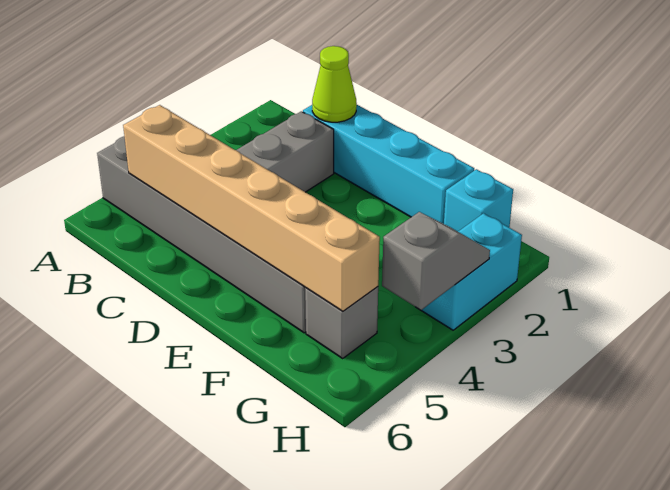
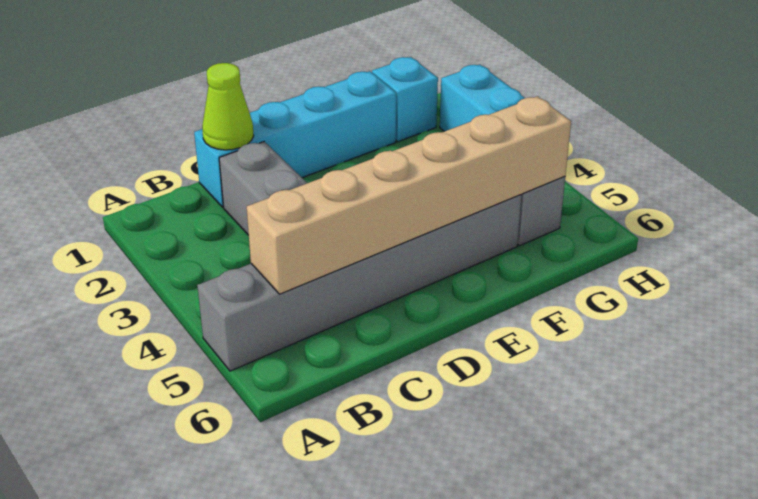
grey slope H3:H4 level 2 top 4 -> none

